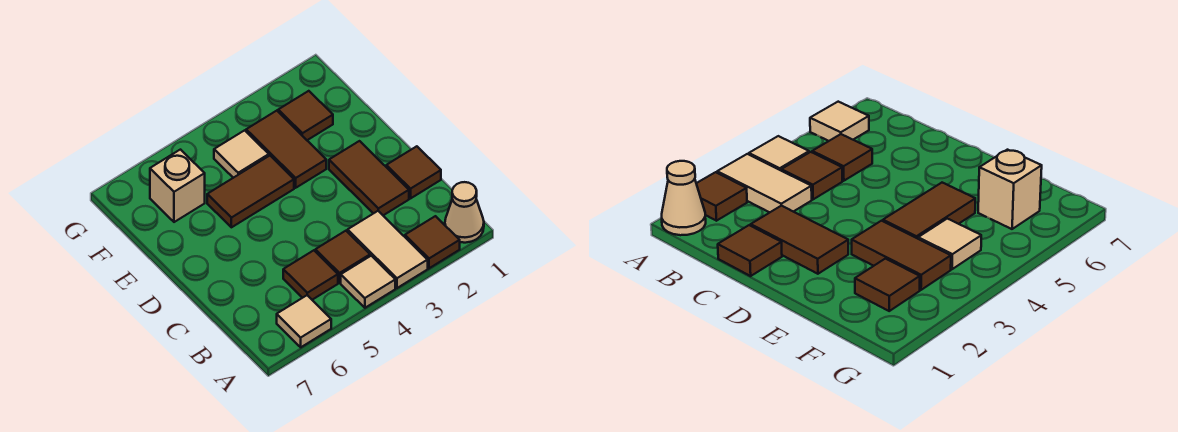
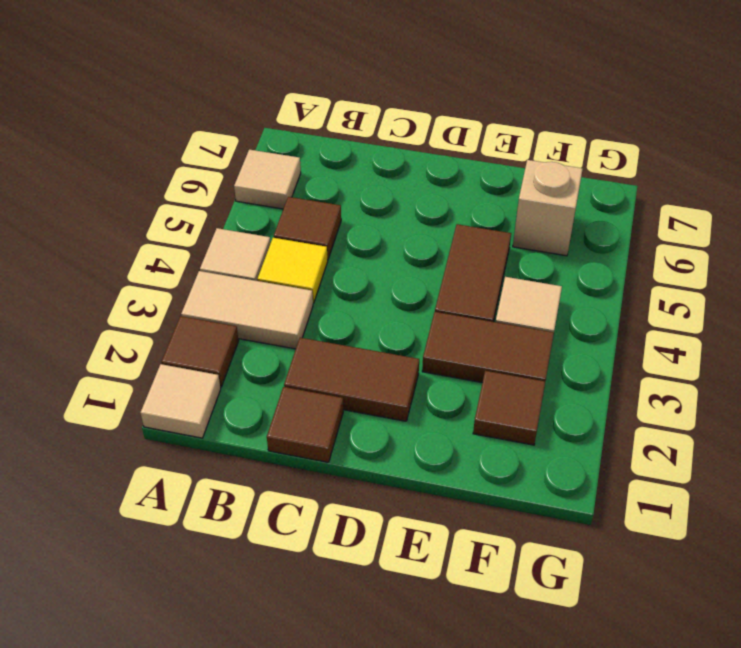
tan cone A1 level 1 -> tan tile A1 level 1
brown tile B4 level 1 -> yellow tile B4 level 1

